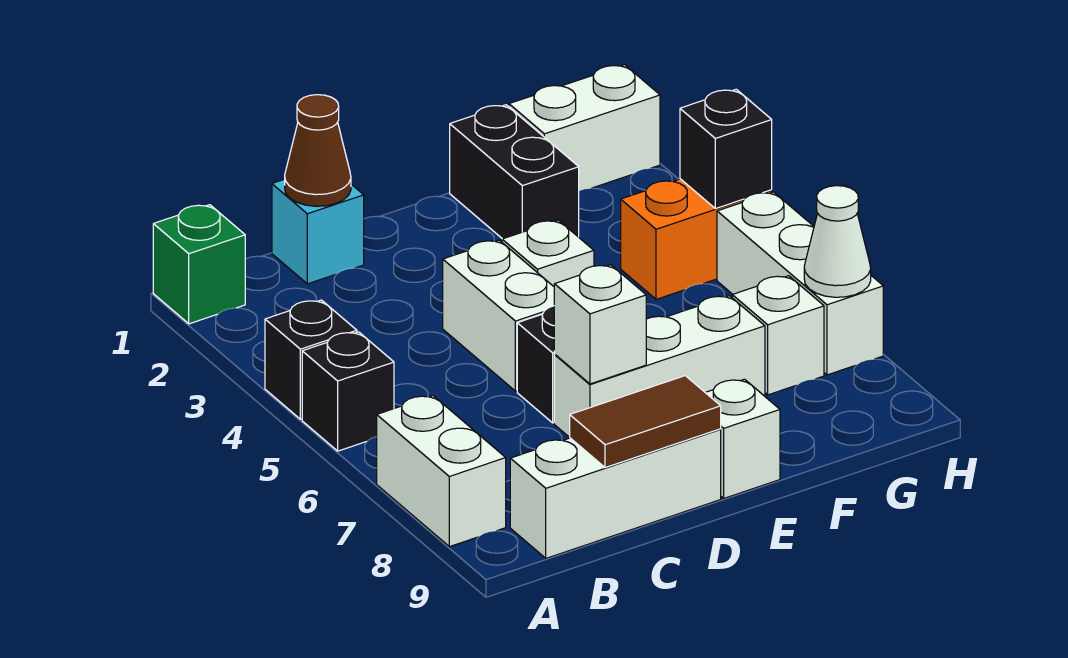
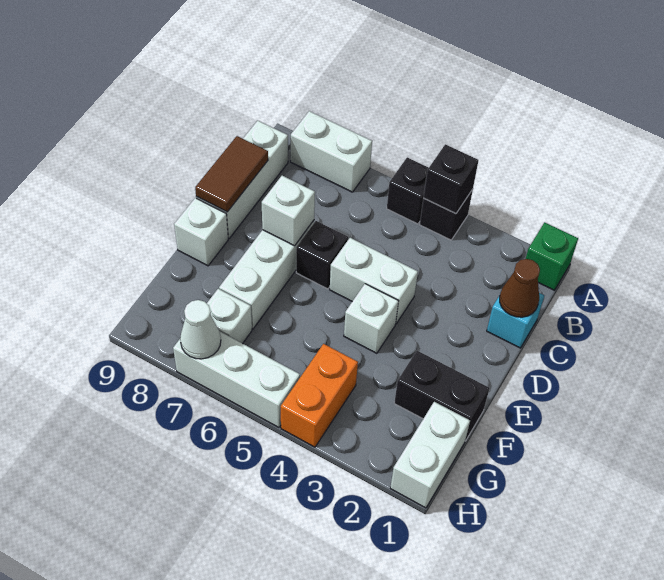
black brick H4 level 2 -> black brick A4 level 2

